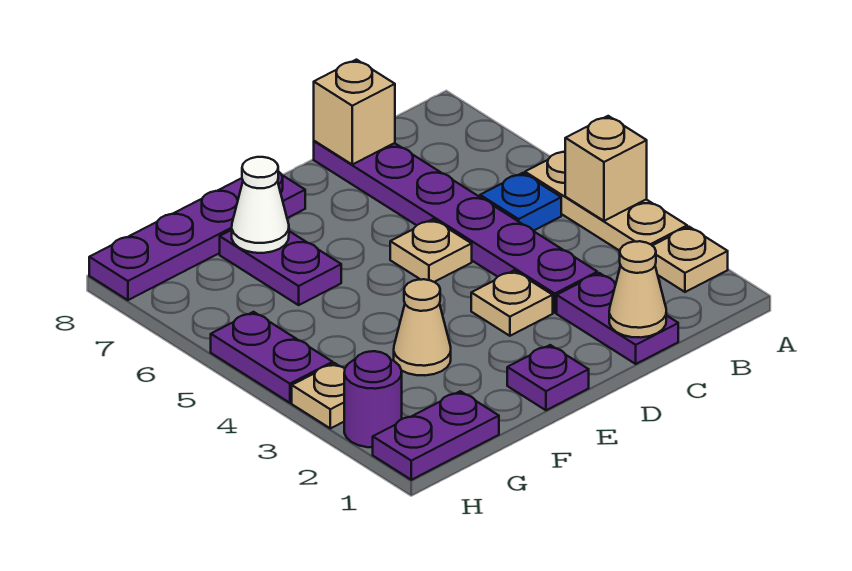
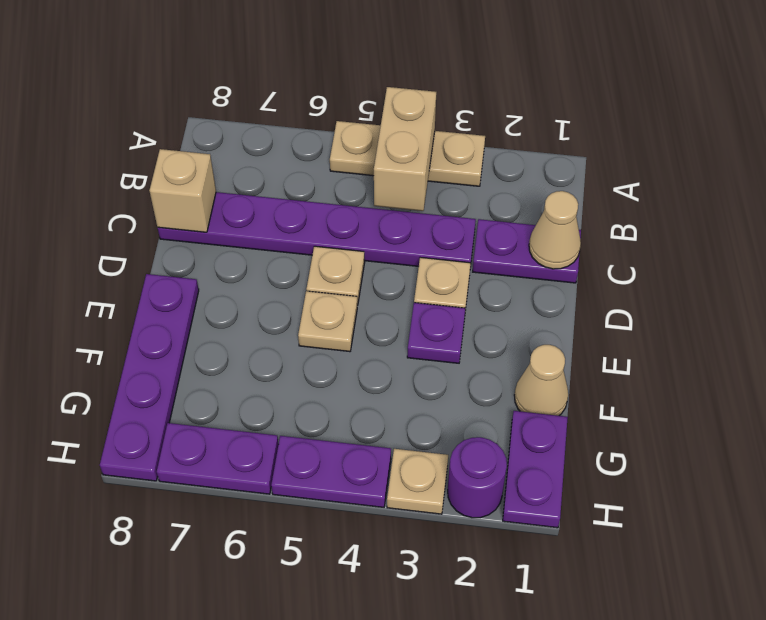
tan plate A2 level 1 -> tan plate E5 level 1
tan brick A4 level 2 -> tan brick A4:B4 level 2
blue plate B5 level 1 -> none
purple plate E1 level 1 -> purple plate E3 level 1
tan cone F3 level 1 -> tan cone F1 level 1
purple plate F6:F7 level 1 -> purple plate H6:H7 level 1
white cone F7 level 2 -> none

